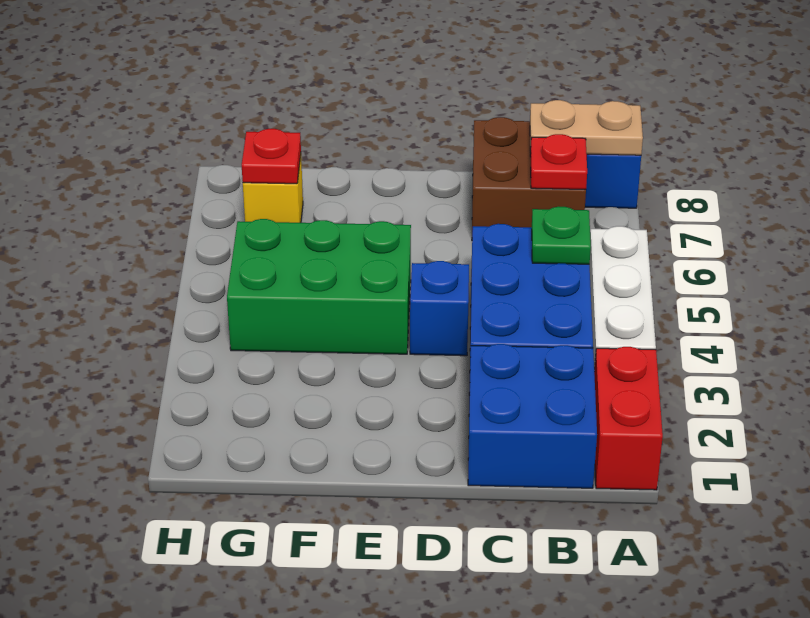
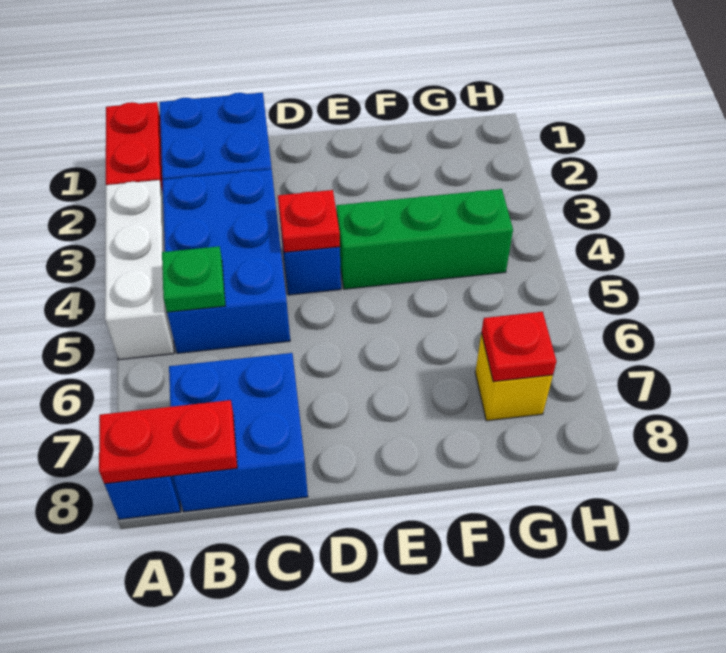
tan plate A8:B8 level 2 -> red plate A8:B8 level 2
brown brick B7:C8 level 1 -> blue brick B7:C8 level 1
red plate B7 level 2 -> red plate D4 level 2
green brick E4:G5 level 1 -> green brick E4:G4 level 1

